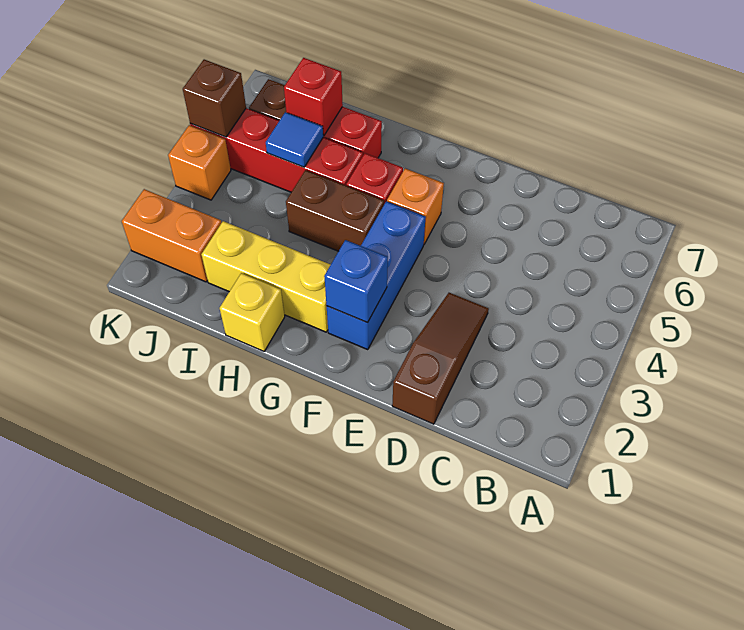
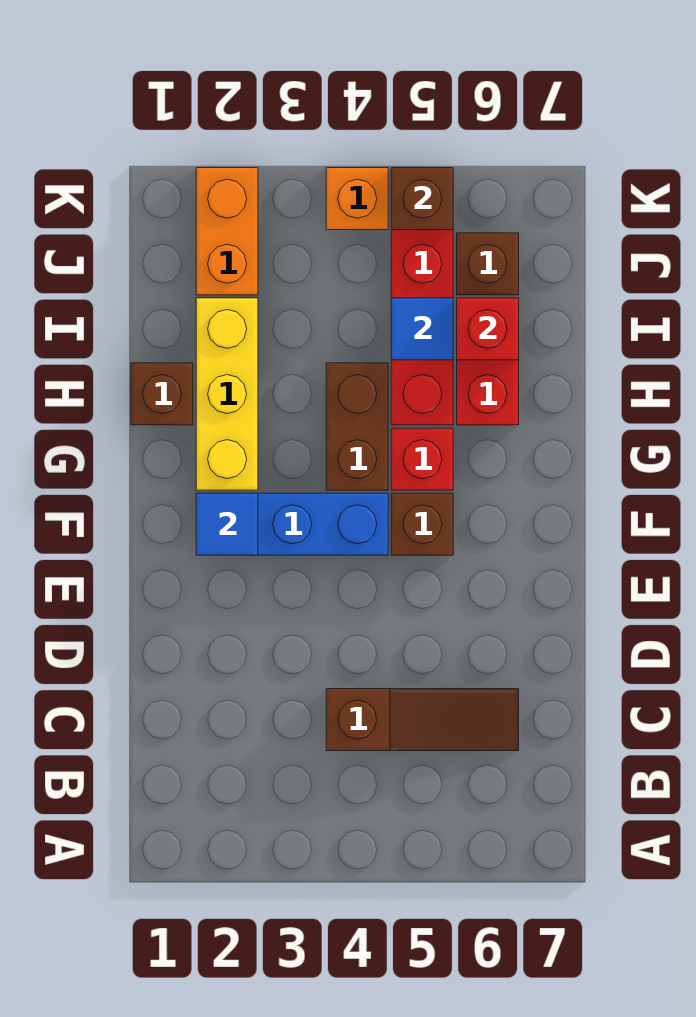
brown slope D1:D3 level 1 top 1 -> brown slope C4:C6 level 1 top 4
blue brick F2 level 2 -> blue tile F2 level 2
orange brick F5 level 1 -> brown brick F5 level 1
yellow brick H1 level 1 -> brown brick H1 level 1

